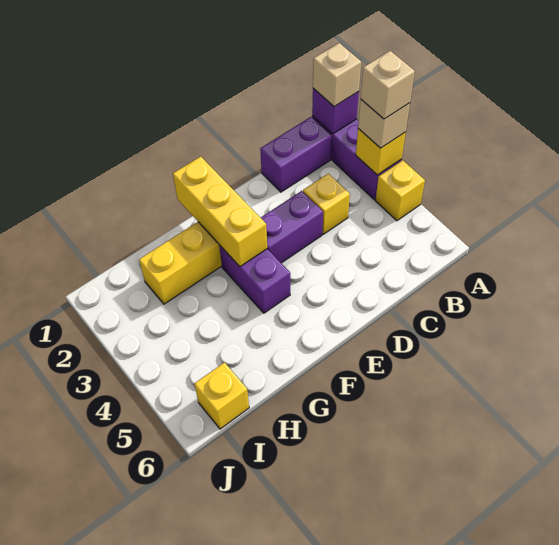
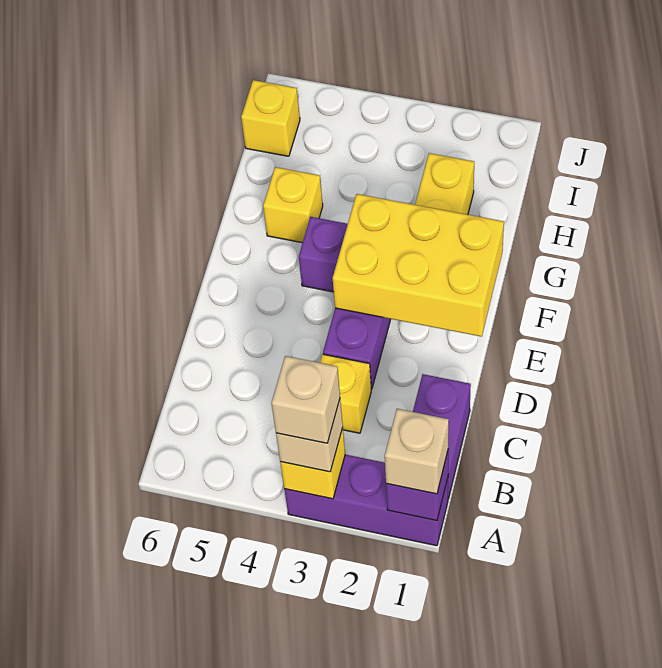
yellow brick A4 level 1 -> yellow brick G5 level 1
yellow brick F1:F3 level 2 -> yellow brick E1:F3 level 2

